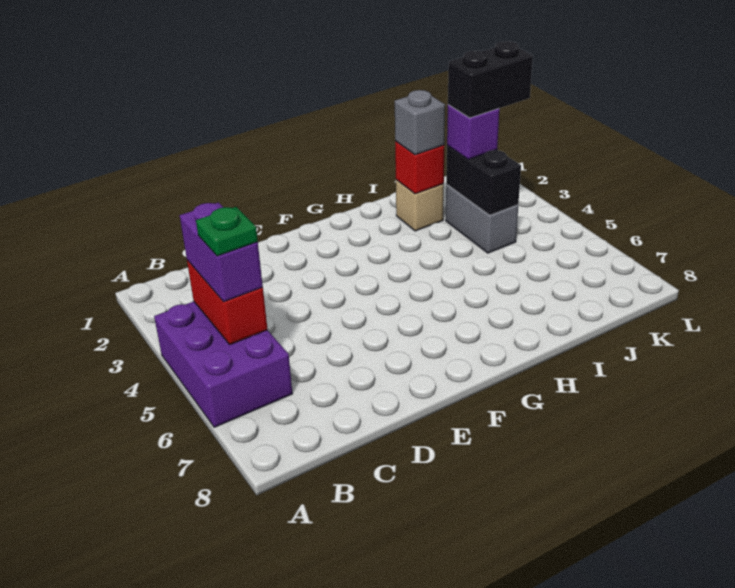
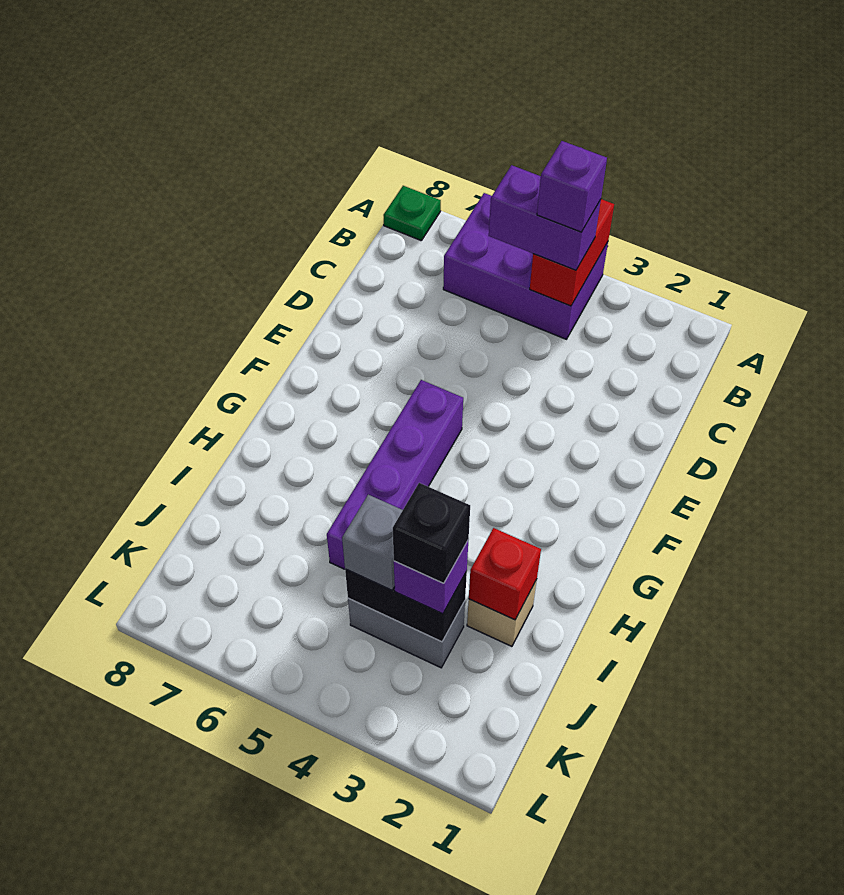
red brick B4:B5 level 2 -> red brick A4:B4 level 2
none -> purple brick B4 level 4
green plate B5 level 4 -> green plate A8 level 1
none -> purple brick F5:I5 level 1
grey brick I2 level 3 -> grey brick J4 level 3
black brick J3:K3 level 4 -> black brick J3 level 4

